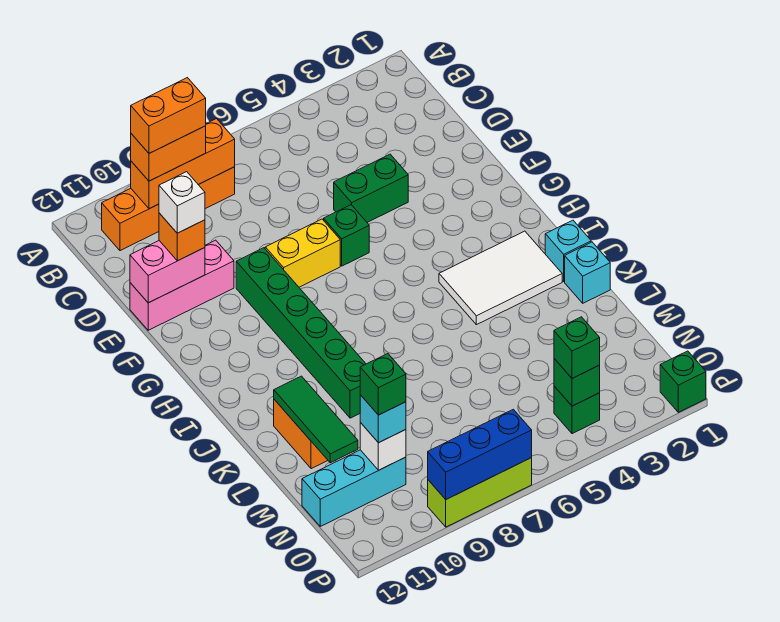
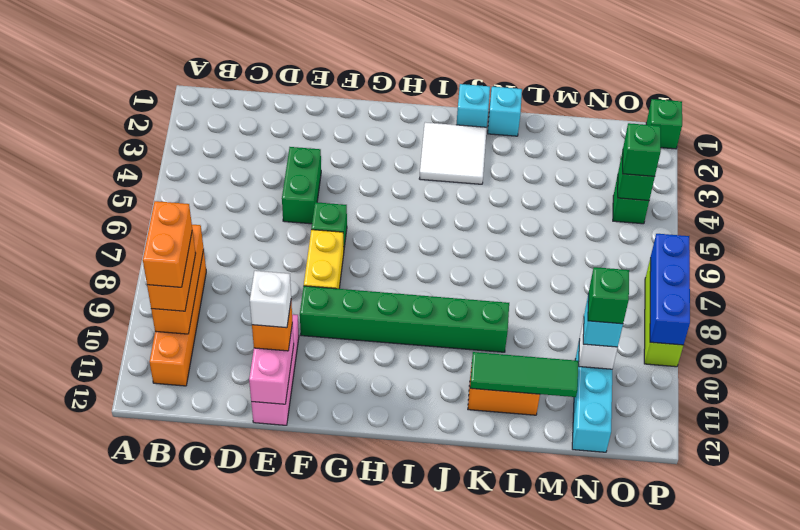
white tile I2:J4 level 1 -> white tile I2:J3 level 1

